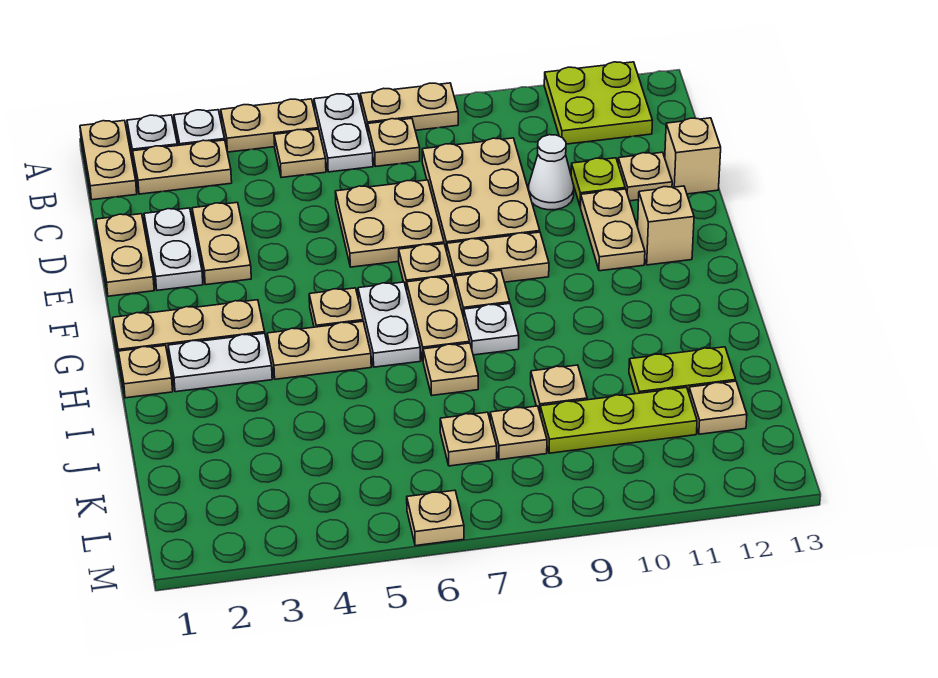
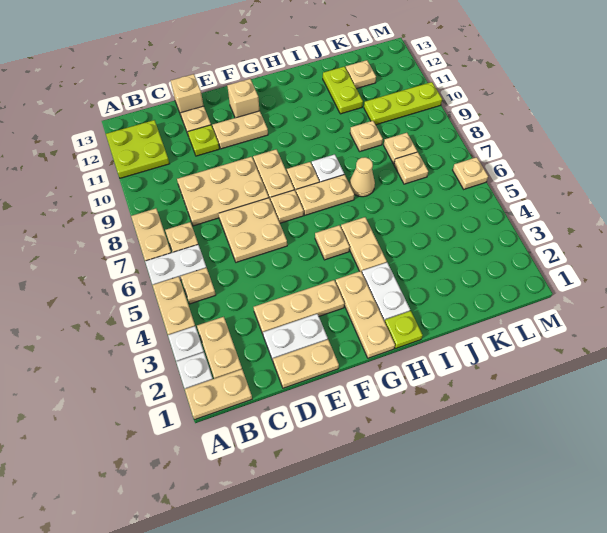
tan plate D3:E3 level 1 -> tan plate D3:F3 level 1
white cone D10 level 1 -> none
white plate G6:H6 level 1 -> none
tan plate H1 level 1 -> lime plate H1 level 1
tan plate I7 level 1 -> tan cone I7 level 1
lime plate K9:K11 level 1 -> lime plate K10:M10 level 1

